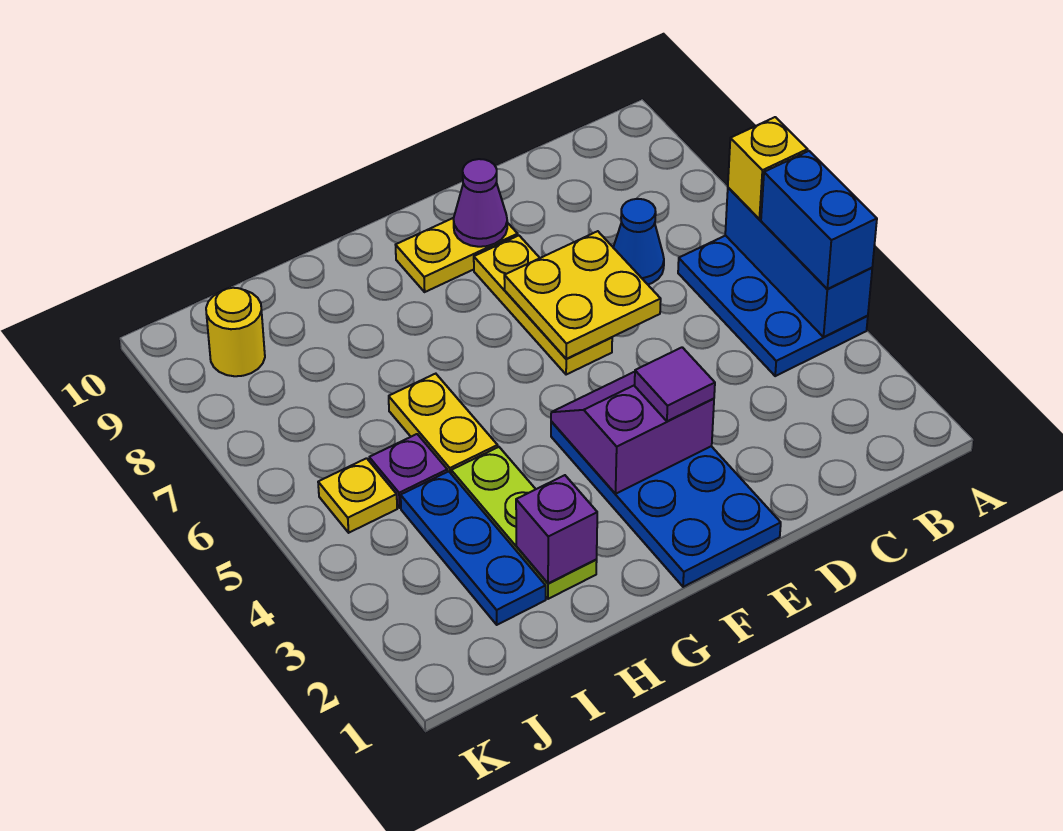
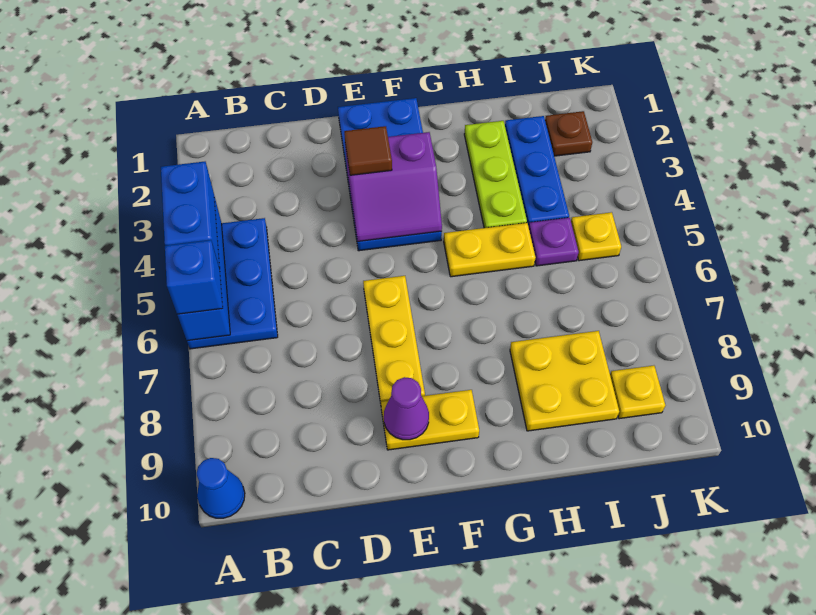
yellow brick A6 level 3 -> blue brick A6 level 3
blue cone C7 level 1 -> blue cone A10 level 1
yellow plate D6:E7 level 2 -> yellow plate H8:I9 level 1
purple tile E3 level 3 -> brown tile E3 level 3
purple brick H2 level 2 -> none
yellow plate H5:H6 level 1 -> yellow plate G5:H5 level 1
none -> brown plate J2 level 1
yellow round brick J9 level 1 -> yellow plate J9 level 1

